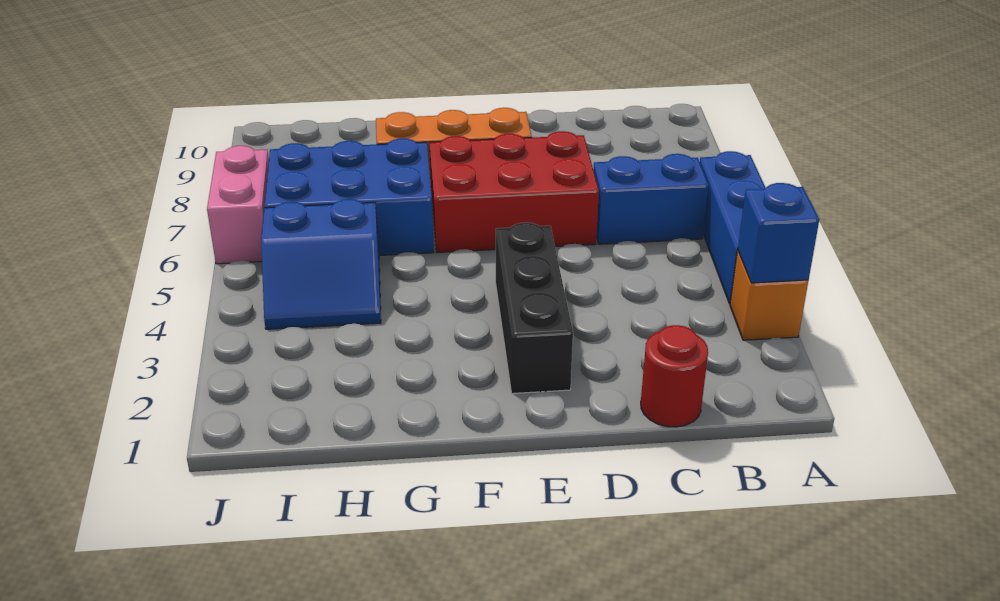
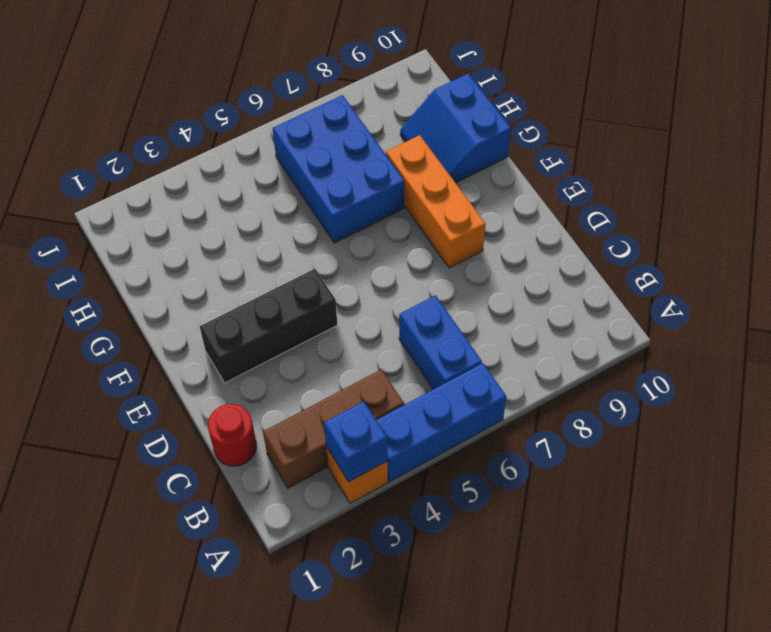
none -> brown brick B2:B4 level 1
red brick D6:F7 level 1 -> none
blue slope H4:I5 level 1 top 5 -> blue slope G9:H10 level 1 top 10
pink brick J6:J7 level 1 -> none

